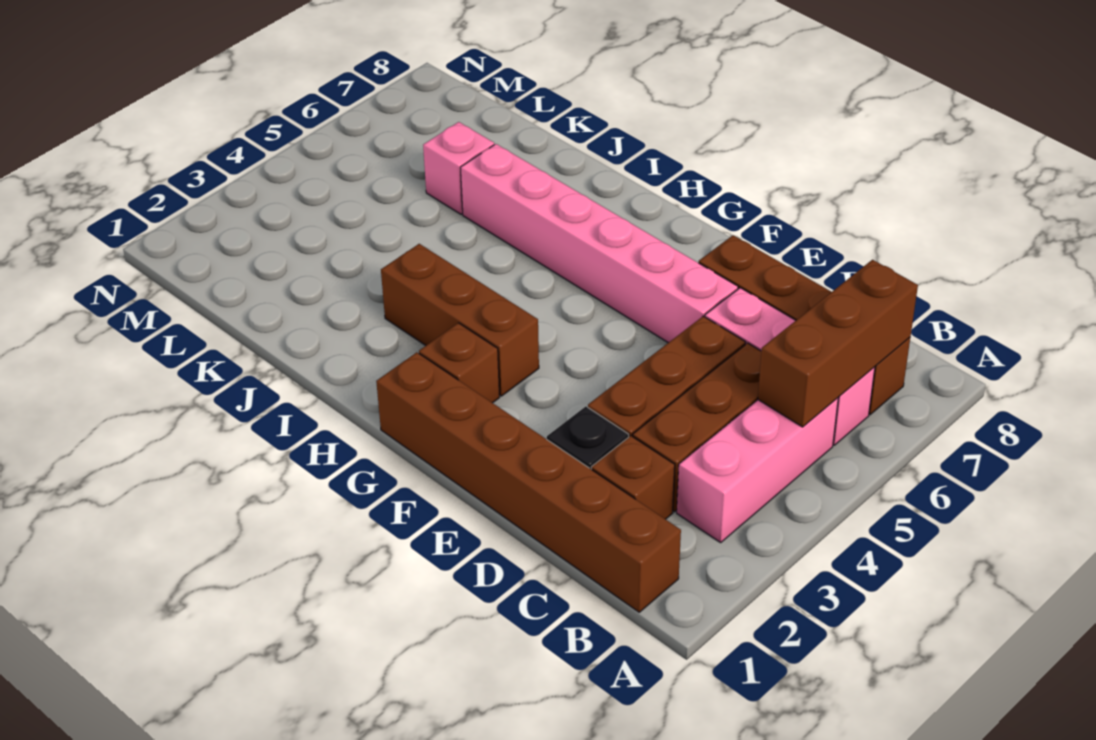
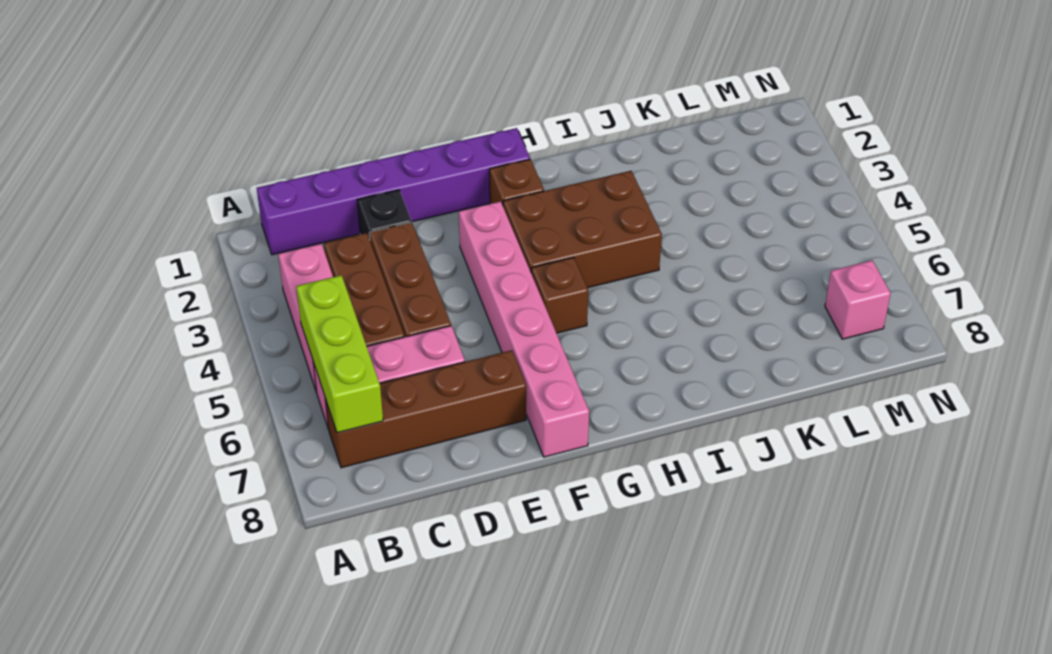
brown brick B1:G1 level 1 -> purple brick B1:G1 level 1
brown brick B5:B7 level 2 -> lime brick B5:B7 level 2
brown brick C2 level 1 -> brown brick G5 level 1
pink brick E6:J6 level 1 -> pink brick F3:F8 level 1
brown brick G3:I3 level 1 -> brown brick G3:I4 level 1
pink brick K6 level 1 -> pink brick M7 level 1

